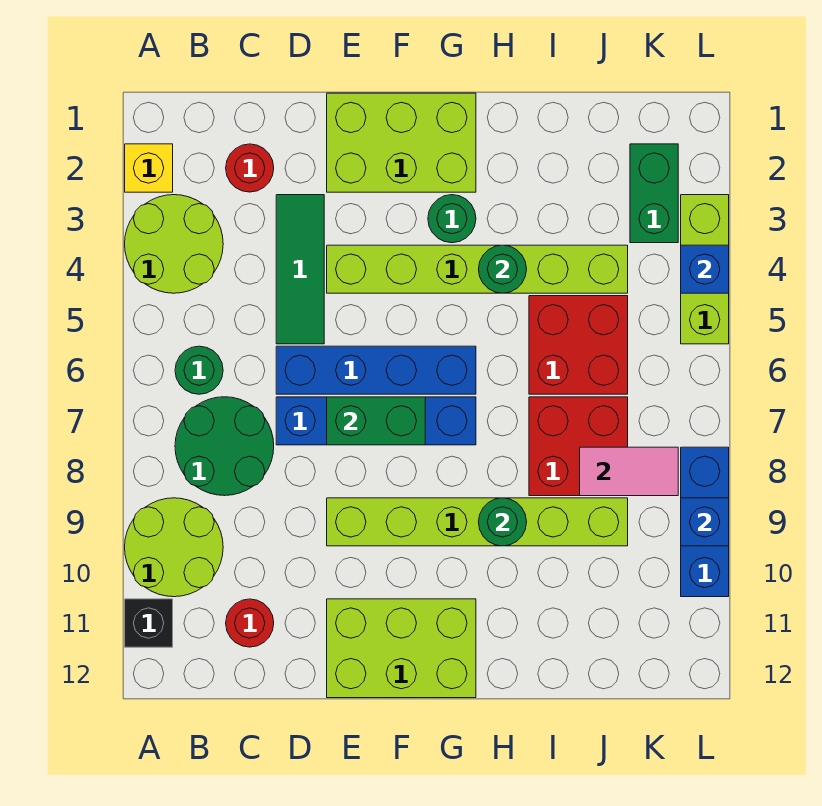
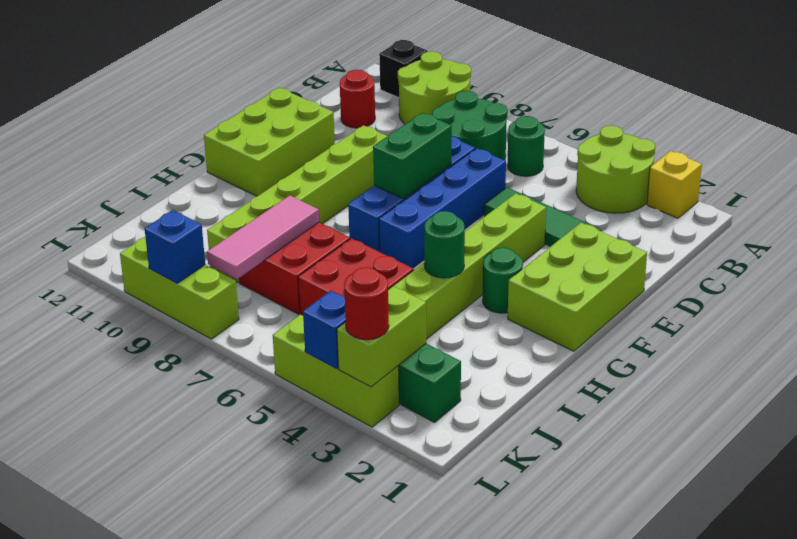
red round brick C2 level 1 -> red round brick L3 level 3
green round brick H9 level 2 -> none
pink tile J8:K8 level 2 -> pink tile I8:K8 level 2
none -> lime brick K3:L3 level 2
blue brick L8:L10 level 1 -> lime brick L8:L10 level 1

